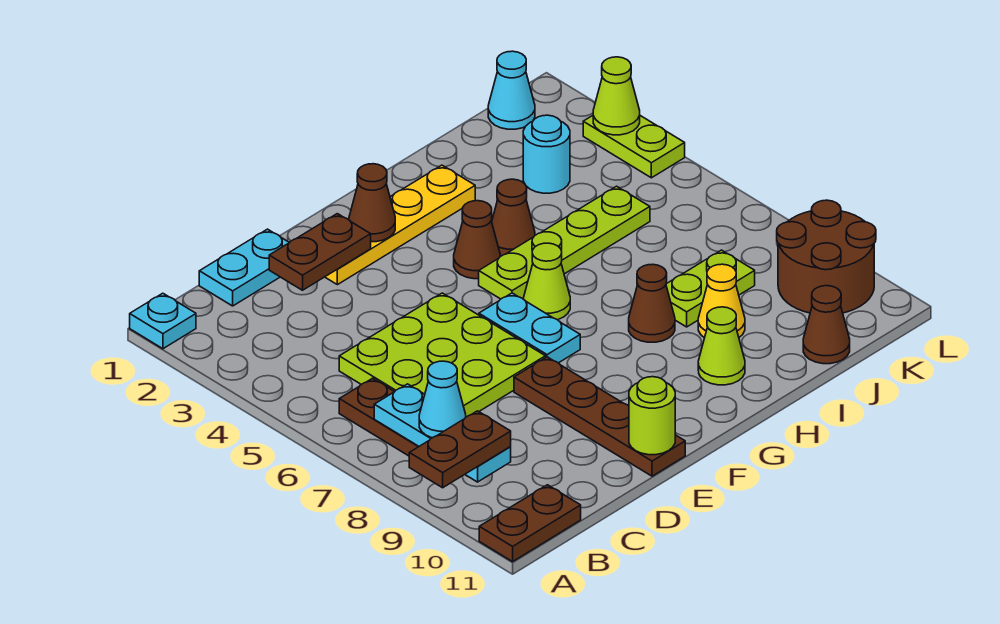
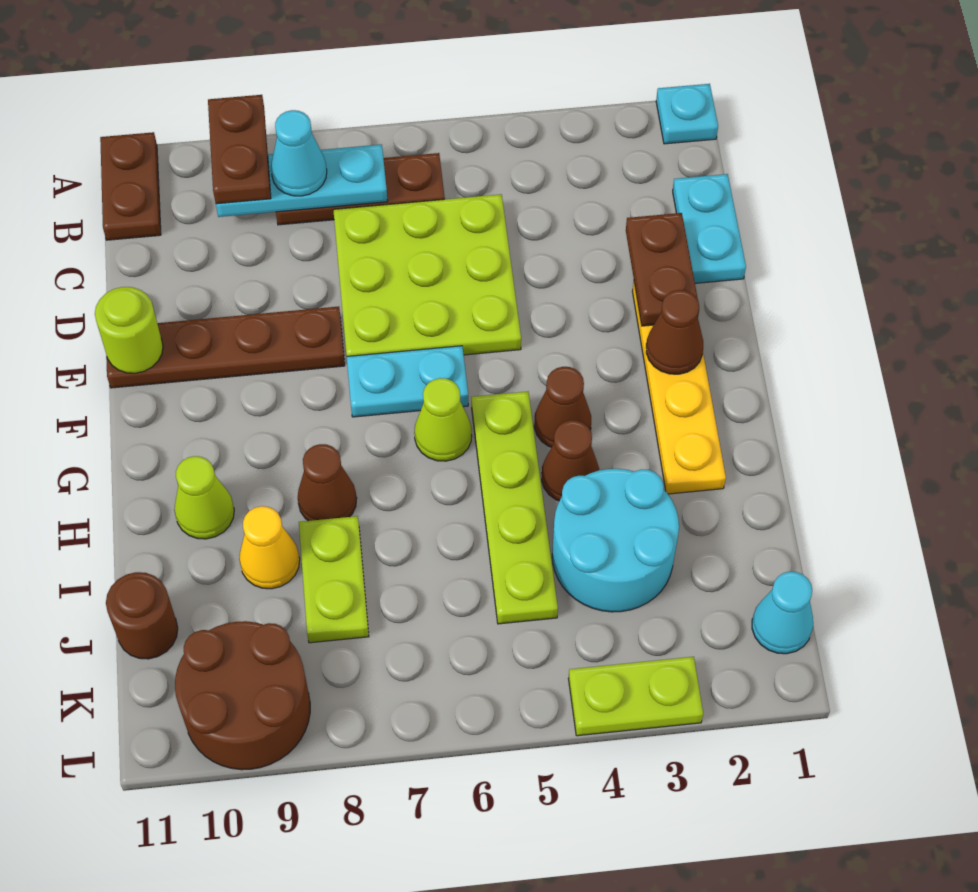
cyan round brick J3 level 1 -> cyan round brick I3:J4 level 1
brown cone J11 level 1 -> brown round brick J11 level 1
lime cone L3 level 2 -> none

